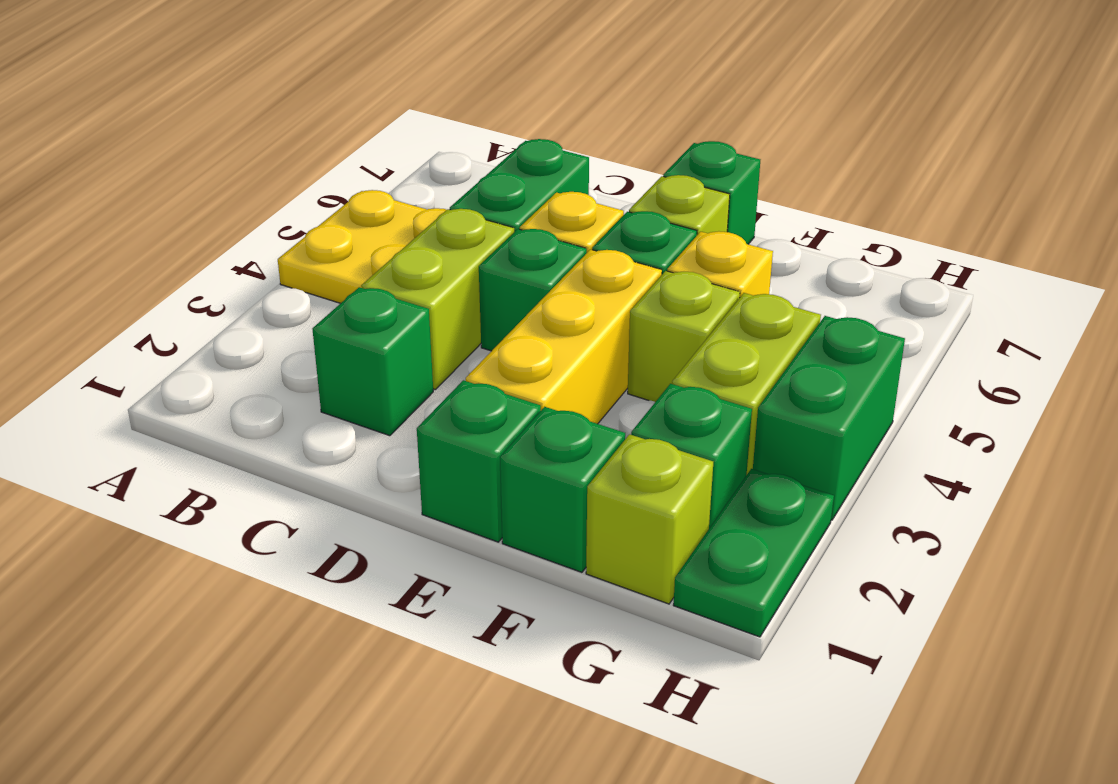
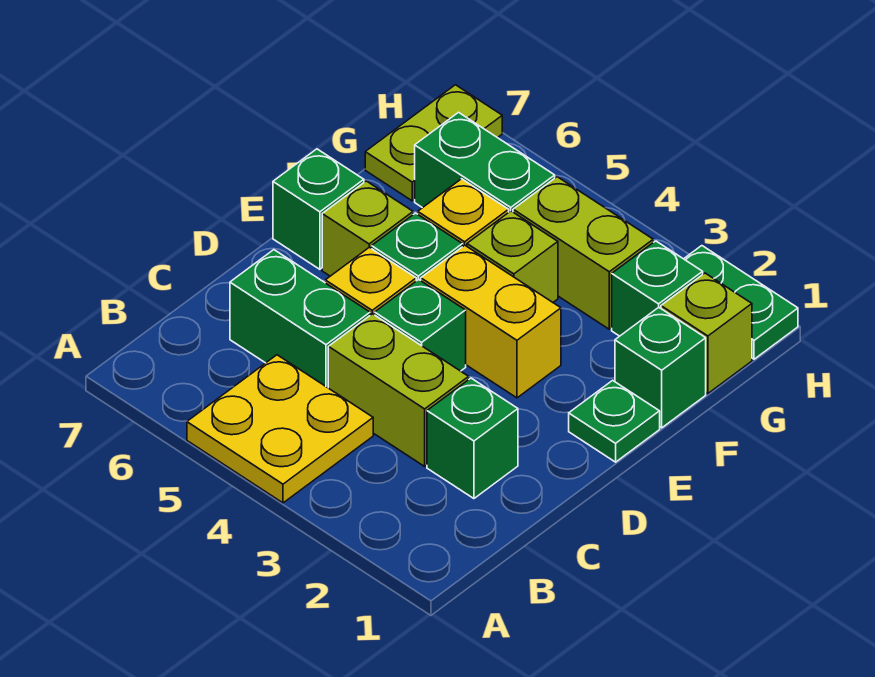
green brick E1 level 1 -> green plate E1 level 1
yellow brick E2:E4 level 1 -> yellow brick E3:E4 level 1
none -> lime plate G7:H7 level 1
green brick H3:H4 level 1 -> green brick G5:G6 level 1

